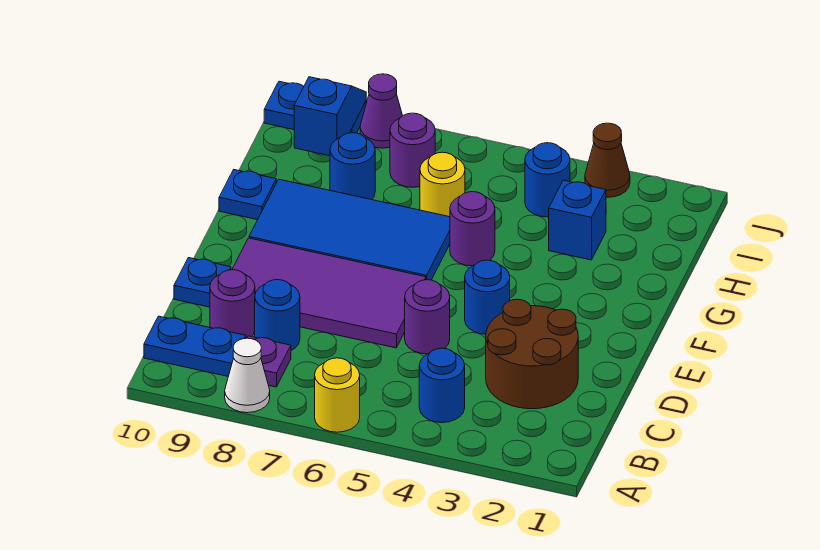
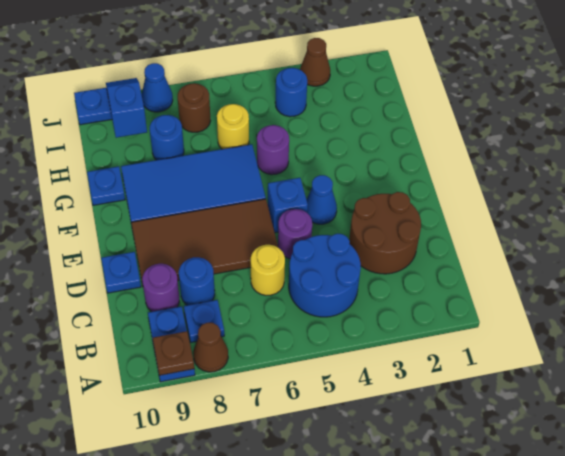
yellow round brick A6 level 1 -> yellow round brick C6 level 1
white cone A8 level 1 -> brown cone A8 level 1
none -> brown plate A9 level 2
blue round brick B4 level 1 -> blue round brick B4:C5 level 1
purple plate B8 level 1 -> blue plate B8 level 1
blue plate B9:B10 level 1 -> blue plate A9:B9 level 1
purple tile D6:E9 level 1 -> brown tile D6:E9 level 1
blue round brick E4 level 1 -> blue cone E4 level 1
blue brick H3 level 1 -> blue brick E5 level 1
purple round brick I7 level 1 -> brown round brick I7 level 1
purple cone J8 level 1 -> blue cone J8 level 1

